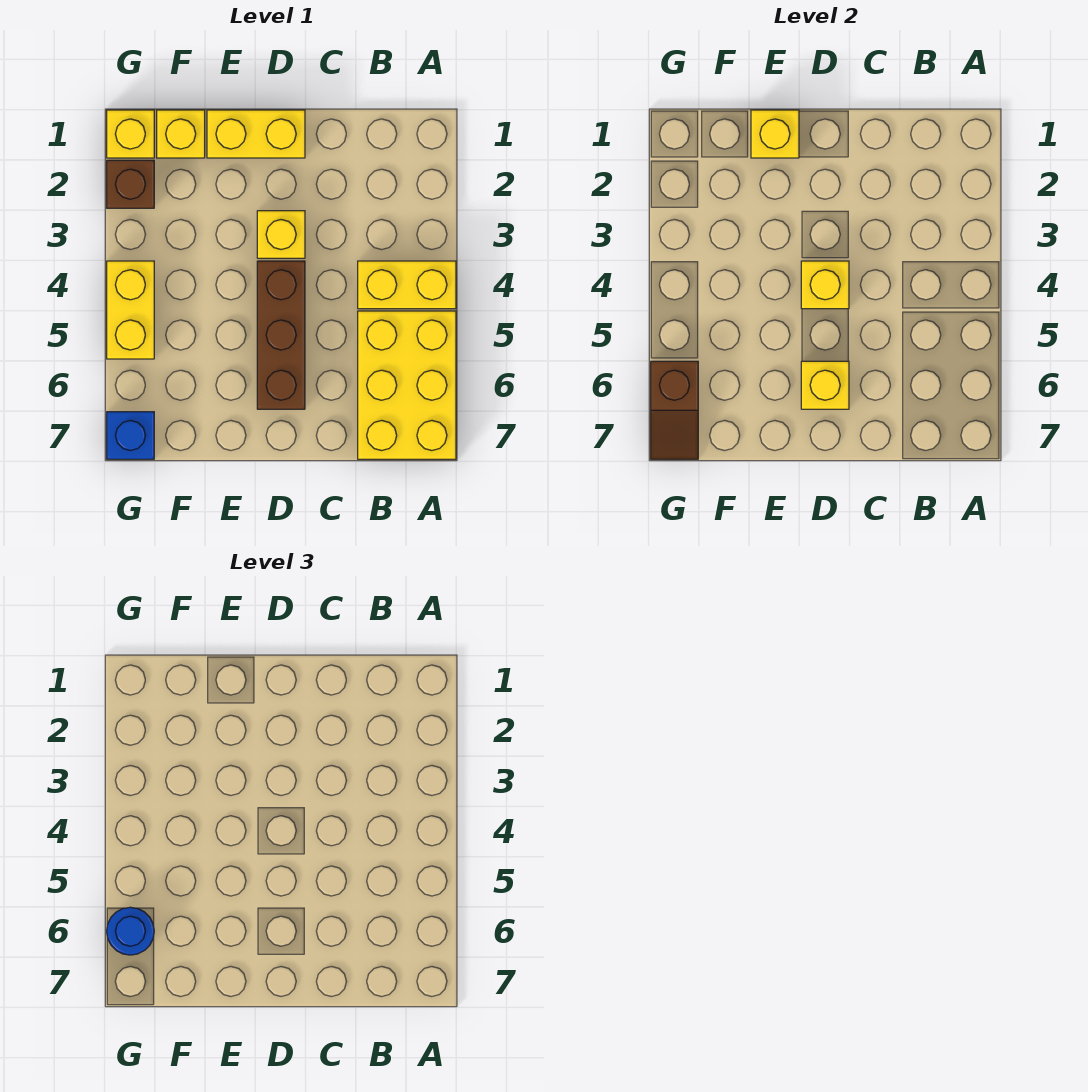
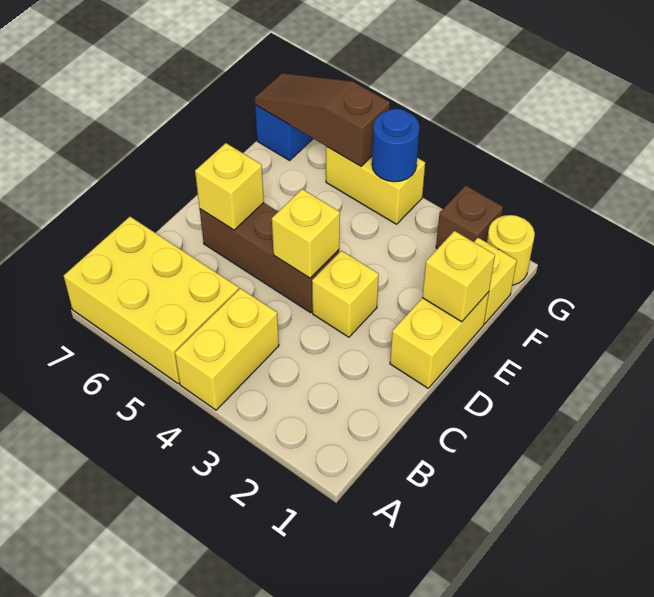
yellow brick G1 level 1 -> yellow round brick G1 level 1
brown slope G6:G7 level 2 top 6 -> brown slope G5:G7 level 2 top 5
blue round brick G6 level 3 -> blue round brick G4 level 2

